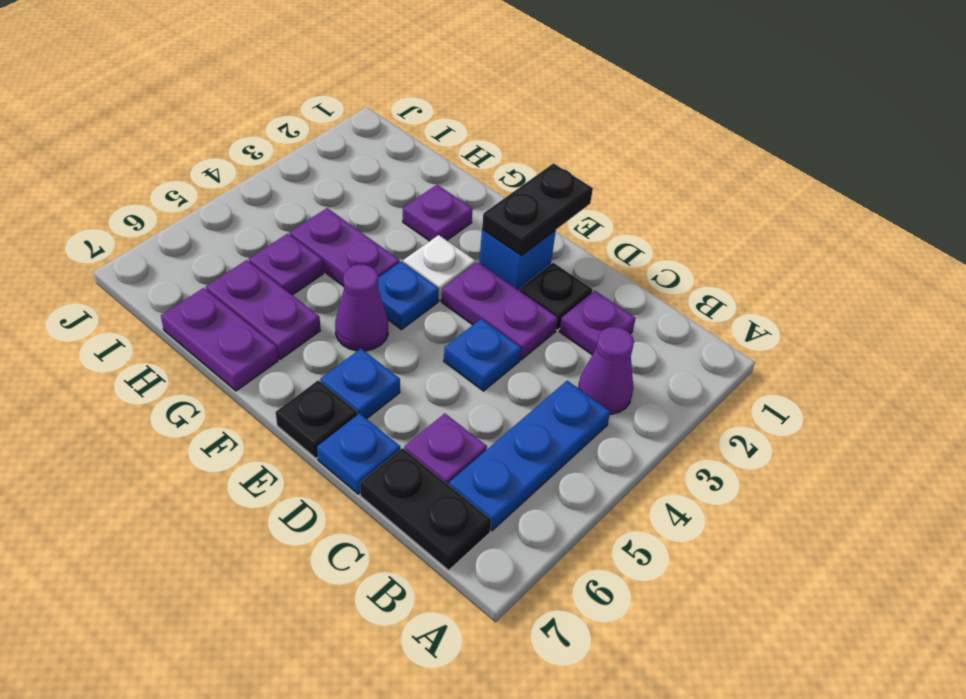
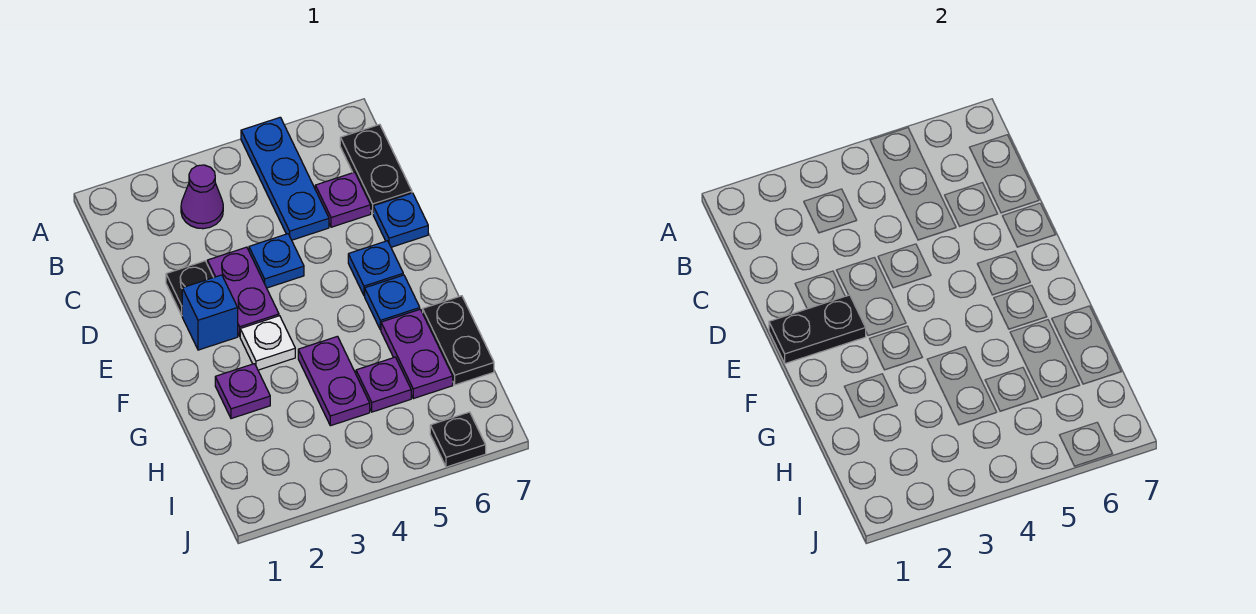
blue plate B4:B6 level 1 -> blue plate A5:C5 level 1
purple plate C2 level 1 -> none
black plate E7 level 1 -> black plate J6 level 1
blue plate F4 level 1 -> blue plate F6 level 1
purple cone F5 level 1 -> none
purple plate G7:H7 level 1 -> black plate G7:H7 level 1

